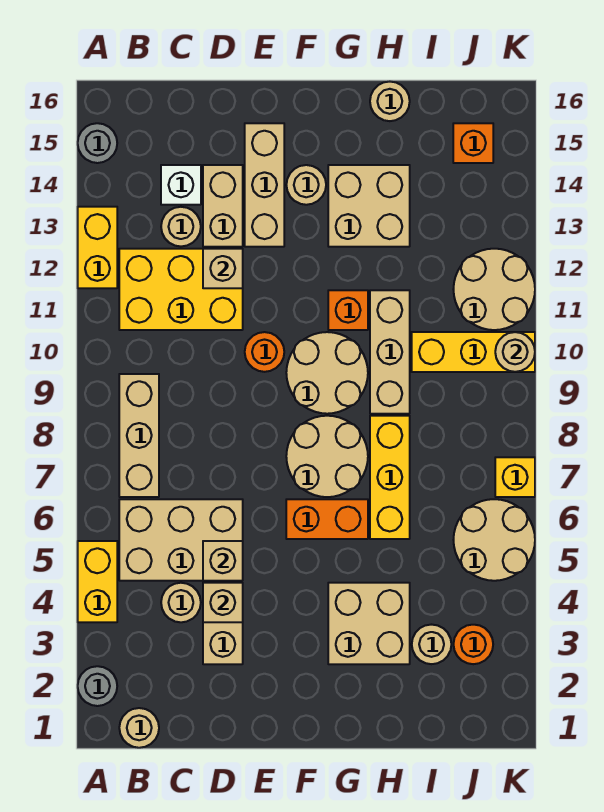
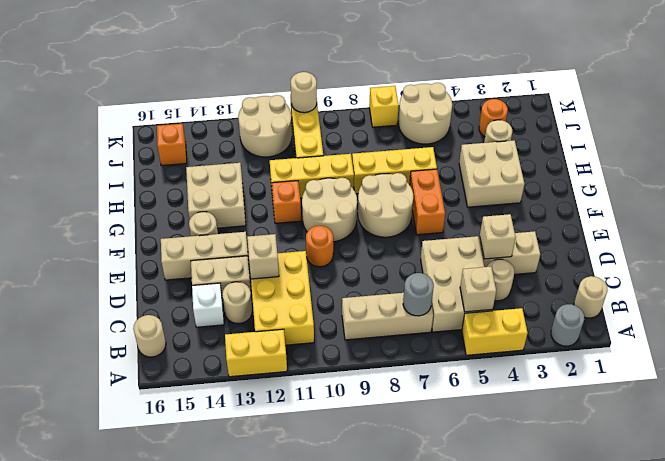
grey round brick A15 level 1 -> grey round brick B7 level 2
tan brick D5 level 2 -> tan brick B5 level 2
tan brick H9:H11 level 1 -> yellow brick H9:H11 level 1
tan round brick H16 level 1 -> tan round brick B16 level 1

